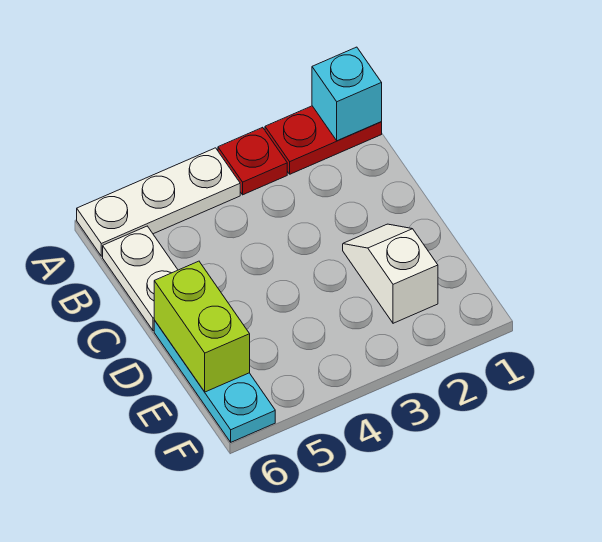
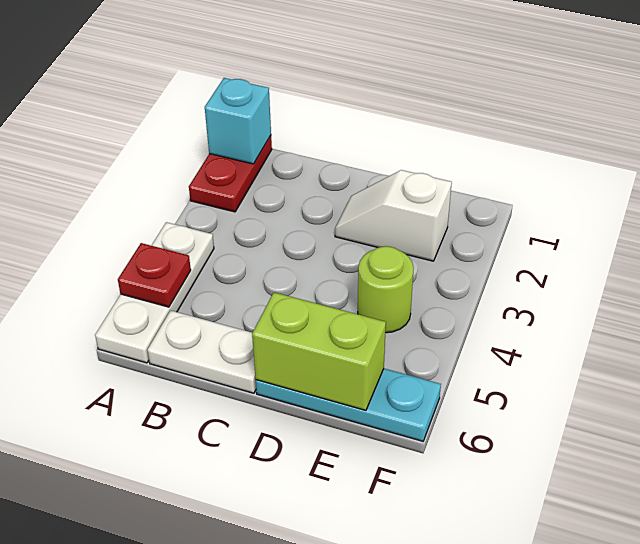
red plate A3 level 1 -> red plate A5 level 2
none -> lime round brick E4 level 1

